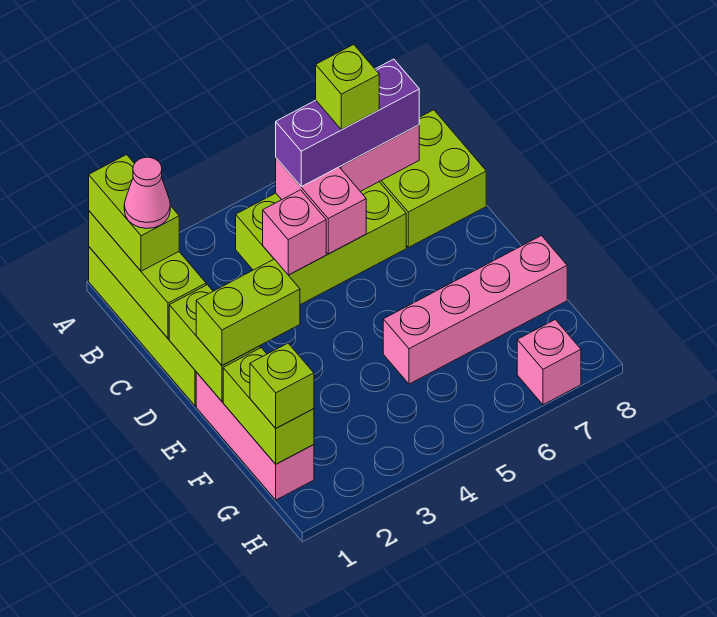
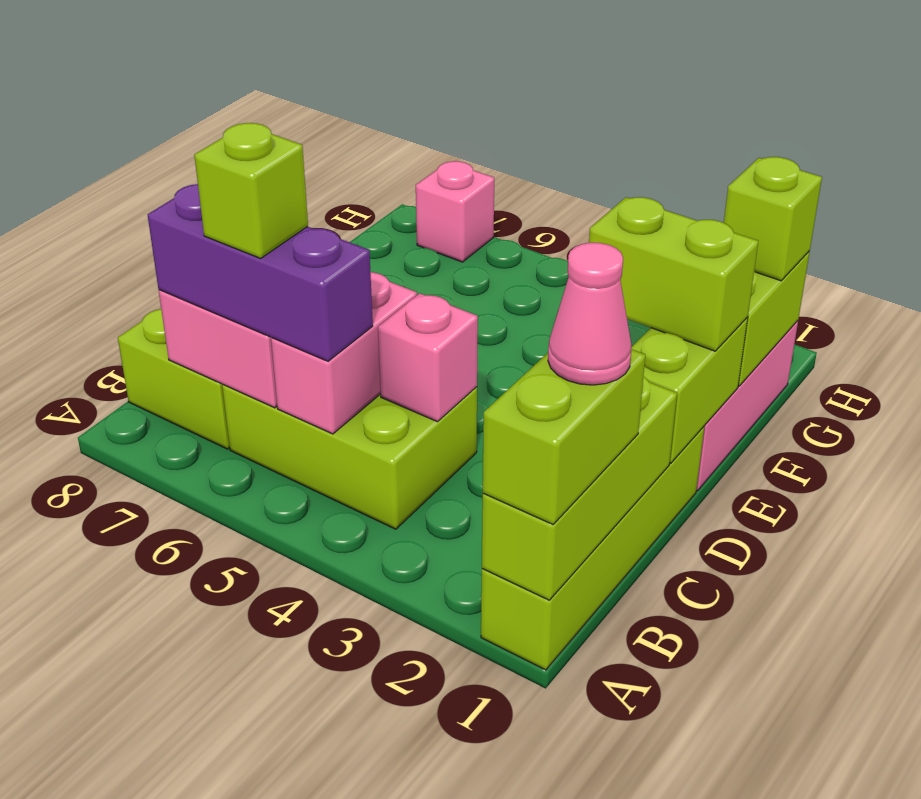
pink brick F5:F8 level 1 -> none

